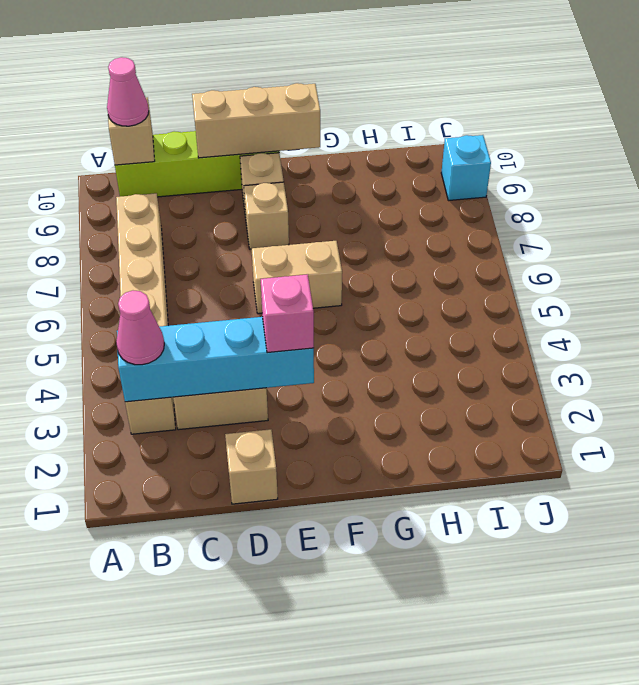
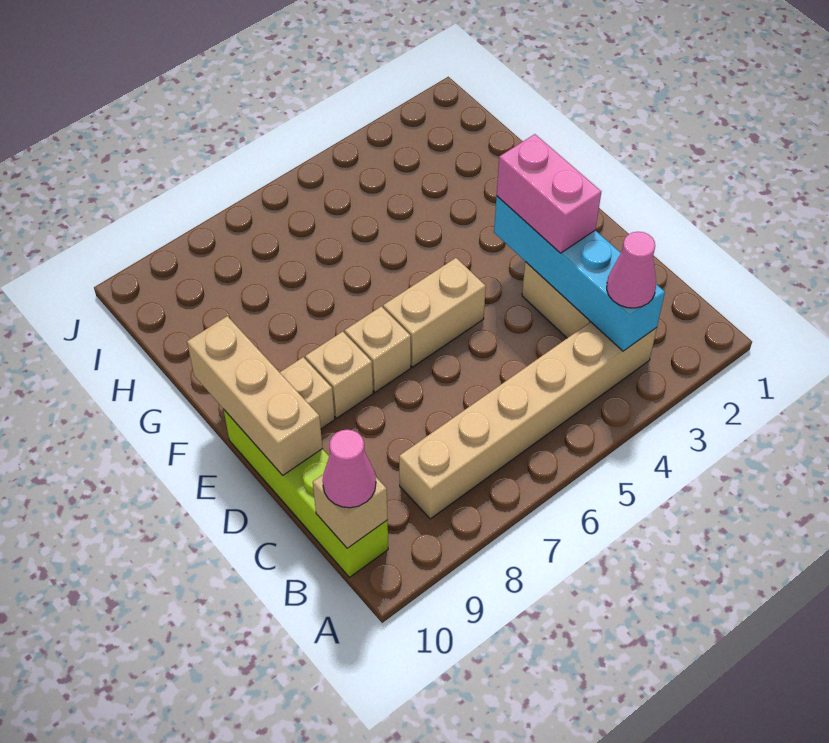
tan brick D1 level 1 -> tan brick E7 level 1
pink brick E3 level 3 -> pink brick D3:E3 level 3
tan brick E6:F6 level 1 -> tan brick E5:E6 level 1
cyan brick J9 level 1 -> none

